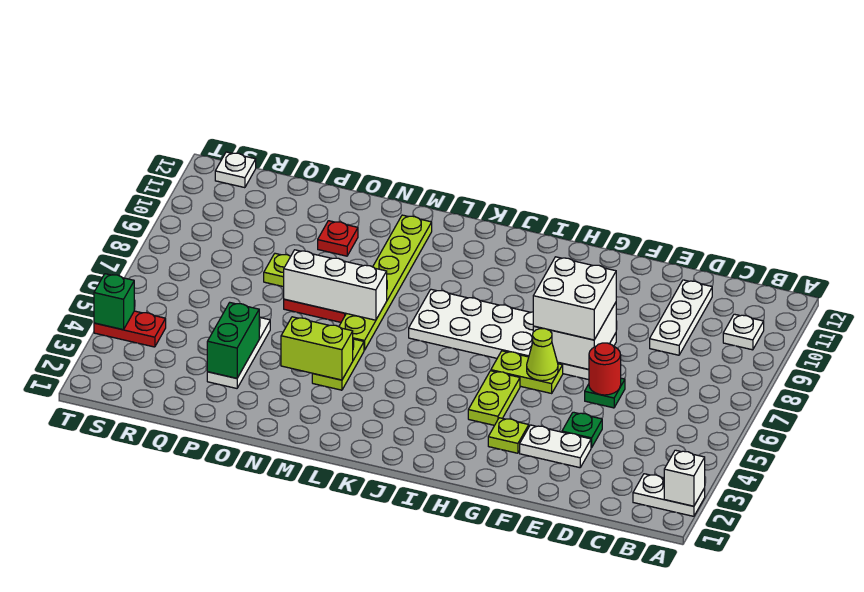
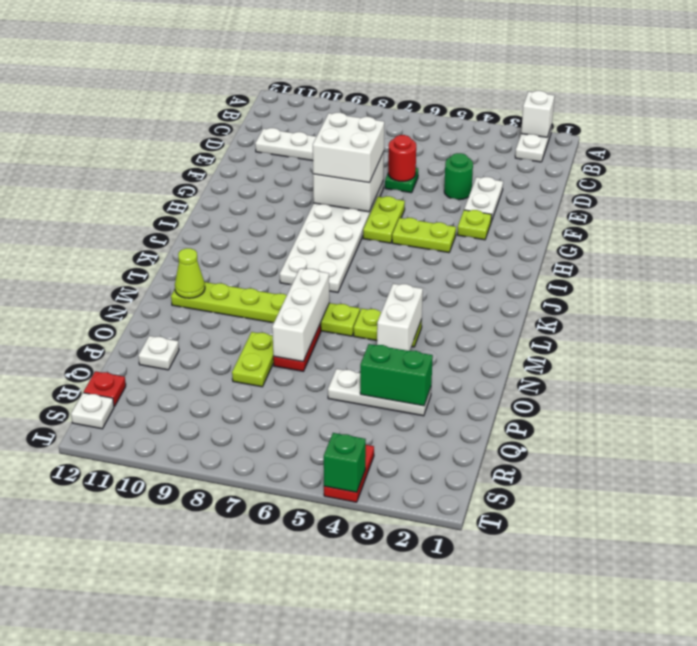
white plate B10 level 1 -> white plate P11 level 1
green plate E4 level 1 -> green round brick E4 level 1
lime cone G6 level 2 -> lime cone M11 level 2
lime brick M4:N4 level 2 -> white brick M4:N4 level 2
red plate O10 level 1 -> red plate R12 level 1

